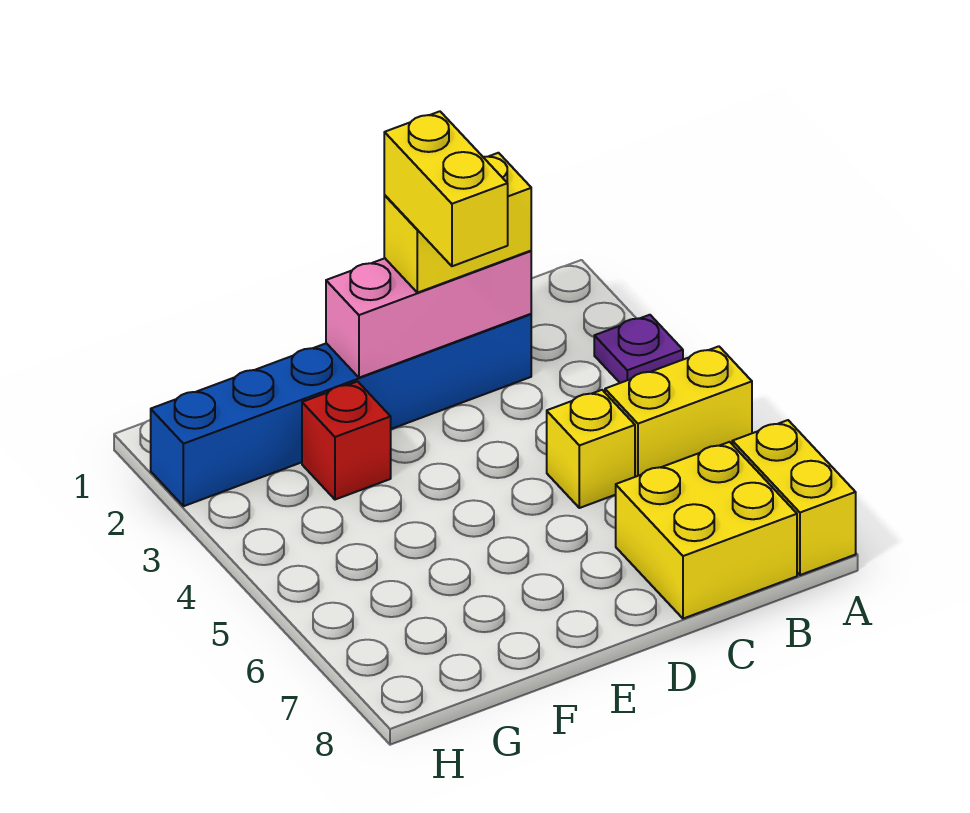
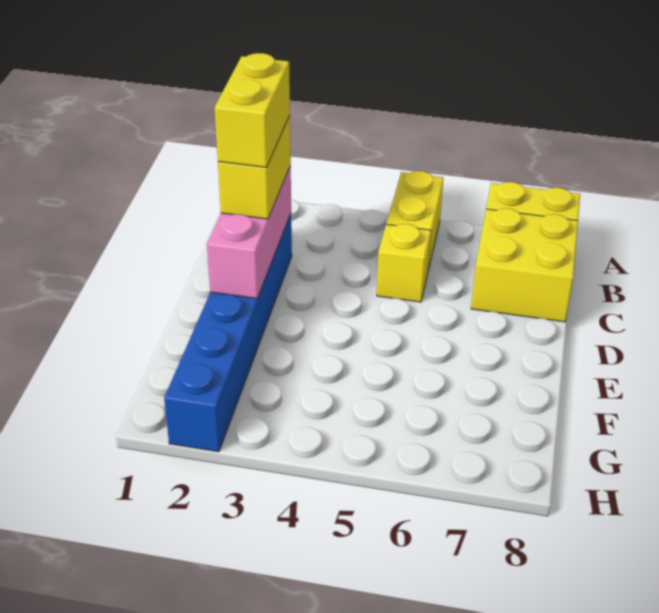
purple plate A3 level 1 -> none
yellow brick D2:D3 level 4 -> yellow brick C2:D2 level 4
red brick F3 level 1 -> none

